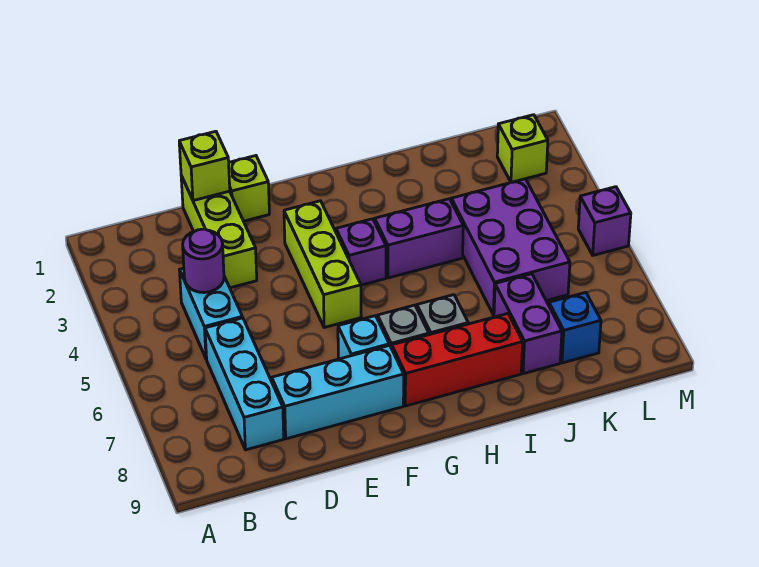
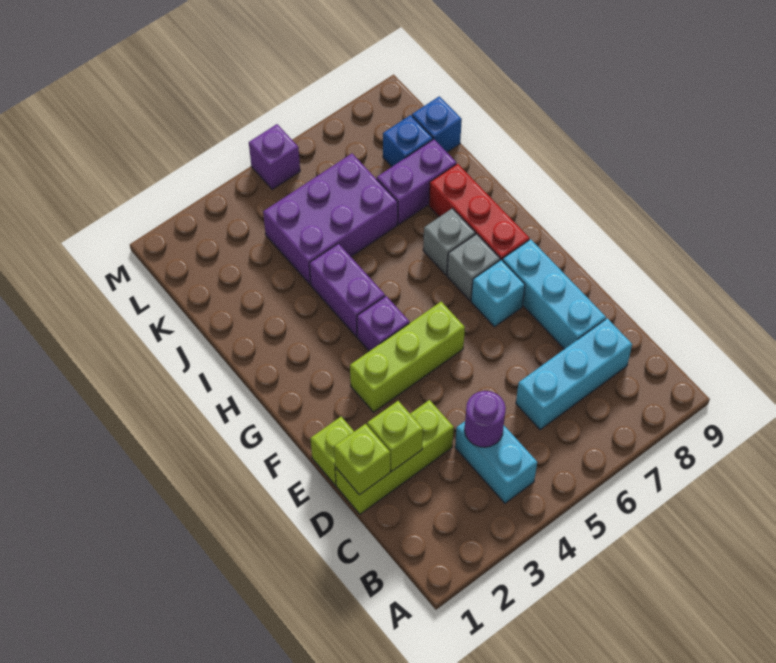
cyan brick C4:C5 level 1 -> cyan brick B4:C4 level 1
none -> blue brick K9 level 1
lime brick L2 level 1 -> lime brick D2 level 2

